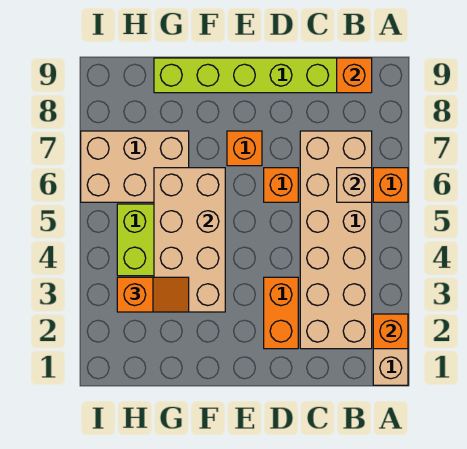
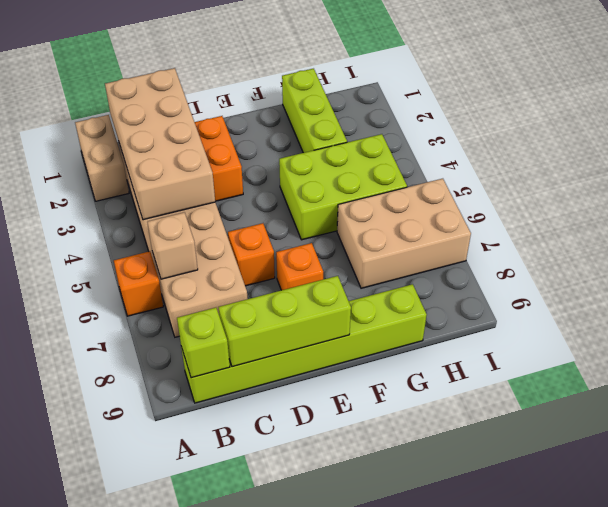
orange brick A2 level 2 -> none
orange brick B9 level 2 -> lime brick B9 level 2
none -> lime brick C9:E9 level 2
tan brick F3:G6 level 2 -> tan brick B1:C4 level 2
none -> lime brick G1:G3 level 1
orange slope G3:H3 level 3 top H -> none

